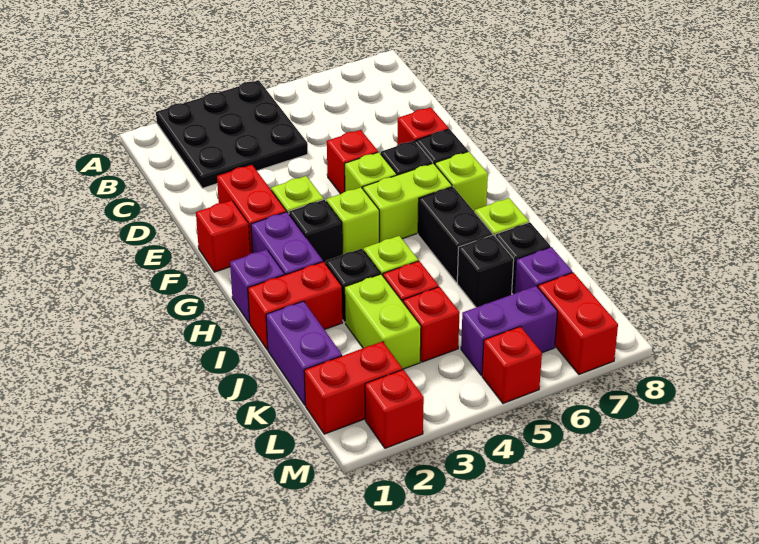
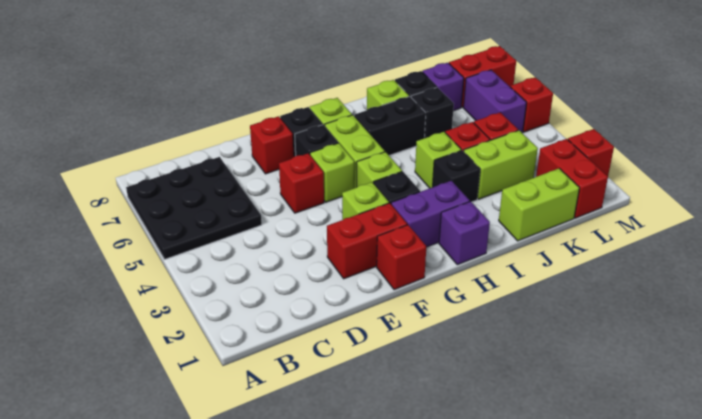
black plate A2:C4 level 1 -> black plate A5:C7 level 1
red brick I1:I2 level 1 -> none
purple brick J1:K1 level 1 -> lime brick J1:K1 level 1

